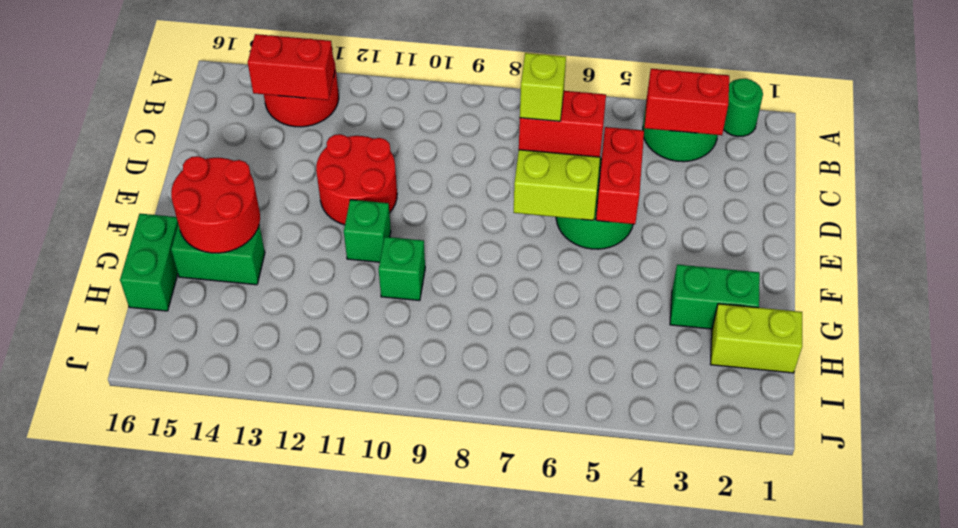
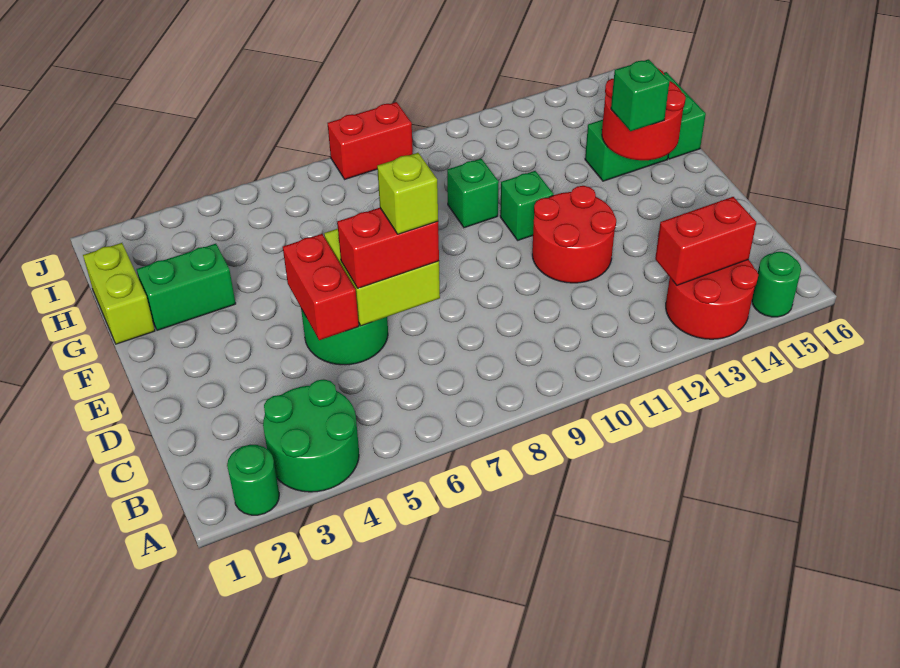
none -> green round brick A15 level 1
red brick B3:B4 level 2 -> red brick J8:J9 level 1
none -> green brick F14 level 3
lime brick H1:H2 level 1 -> lime brick G1:H1 level 1

